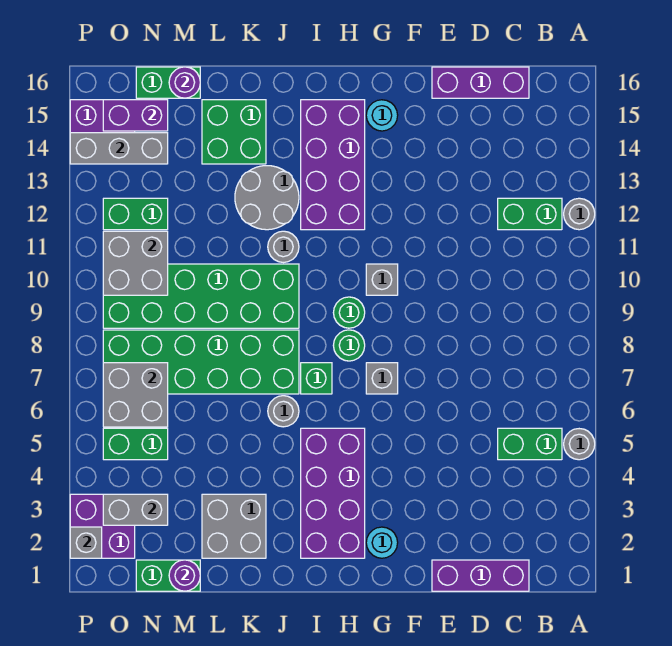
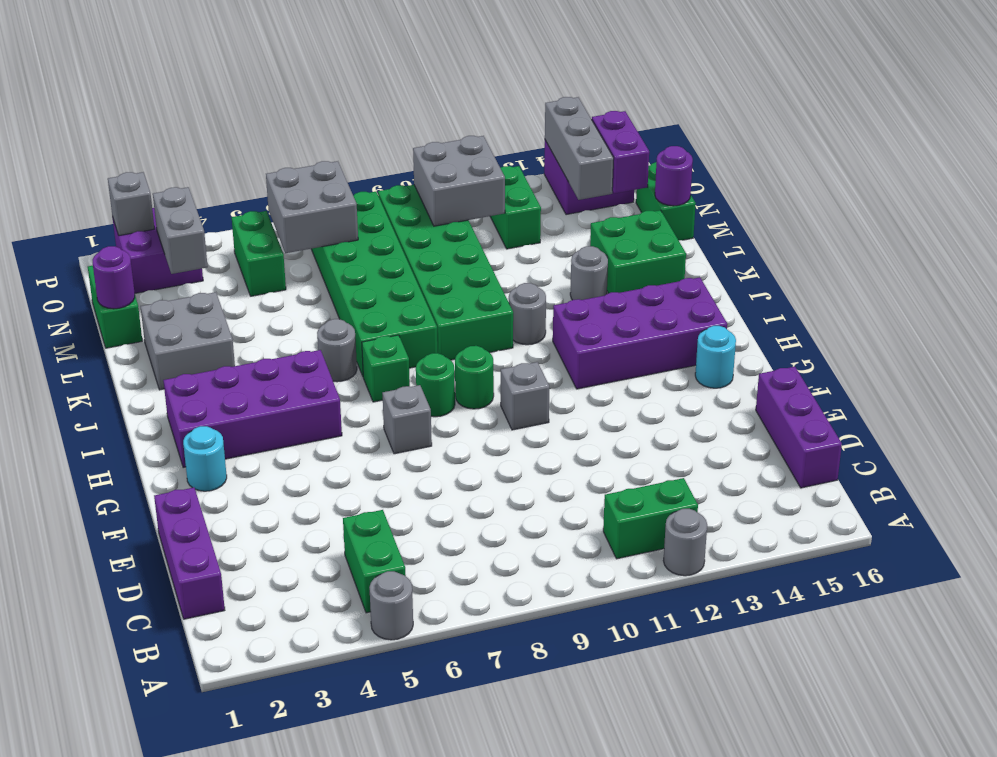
green brick B12:C12 level 1 -> green brick B11:B12 level 1
grey round brick J12:K13 level 1 -> grey round brick K13 level 1

